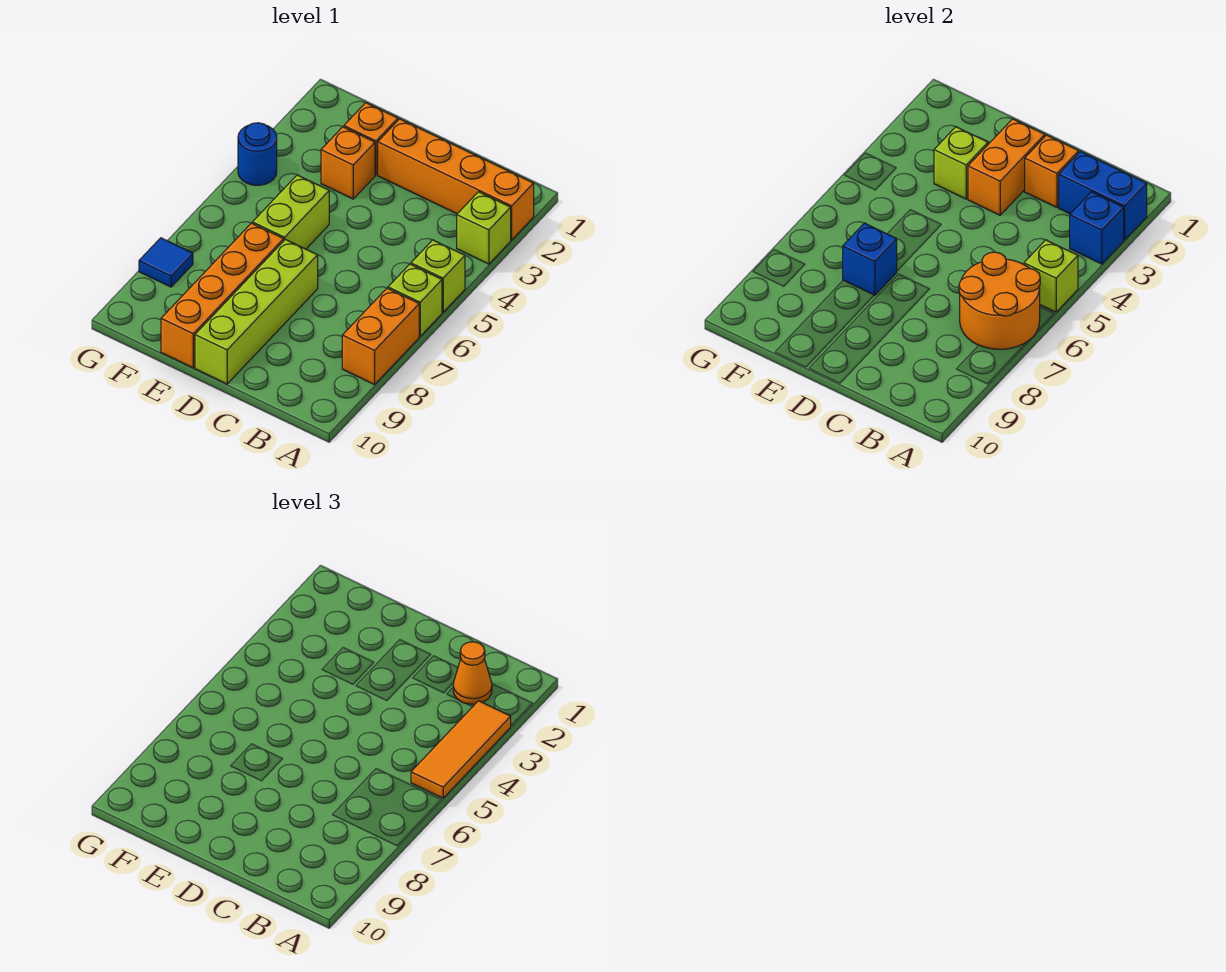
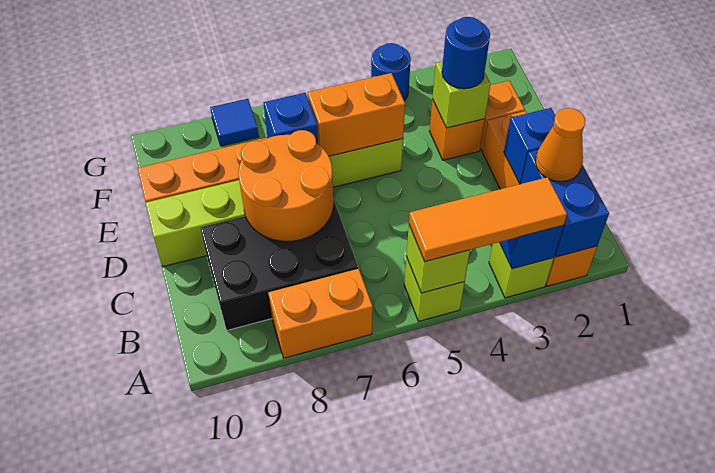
lime brick A6 level 1 -> none
orange round brick A6:B7 level 2 -> orange round brick C7:D8 level 2
none -> black brick B7:C9 level 1
orange brick C2 level 2 -> blue brick C2 level 2
orange brick D2:D3 level 2 -> orange brick E5:E6 level 2
none -> blue round brick E3 level 3

